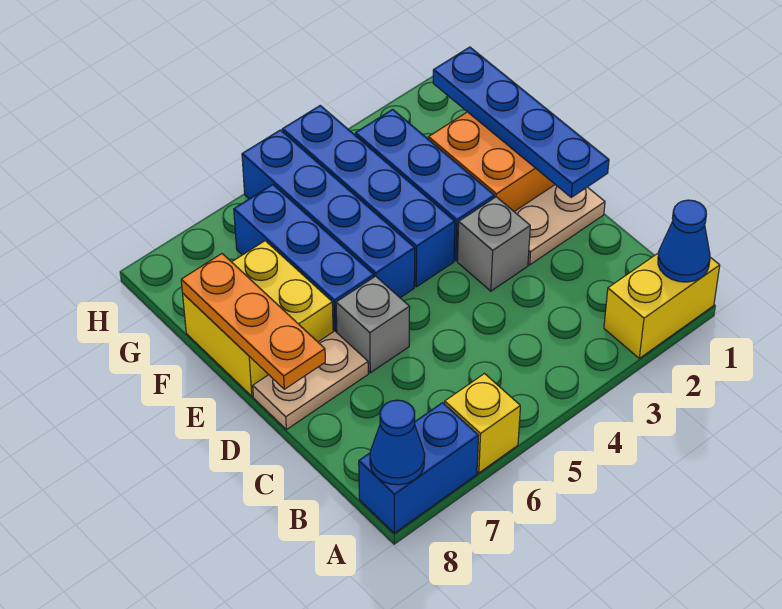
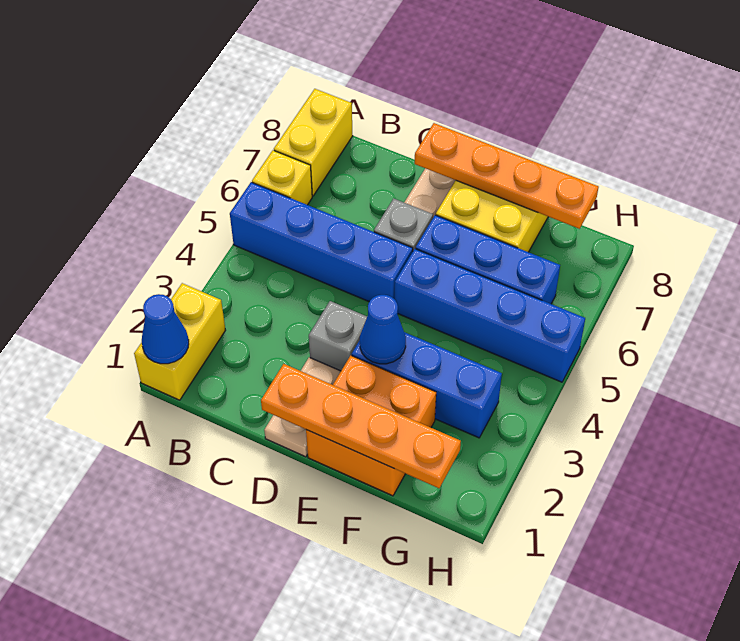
blue brick A7:A8 level 1 -> yellow brick A7:A8 level 1
blue cone A8 level 2 -> blue cone E3 level 2
blue plate D1:G1 level 2 -> orange plate D1:G1 level 2
orange plate D8:F8 level 2 -> orange plate D8:G8 level 2
blue brick E4:H4 level 1 -> blue brick A5:D5 level 1

